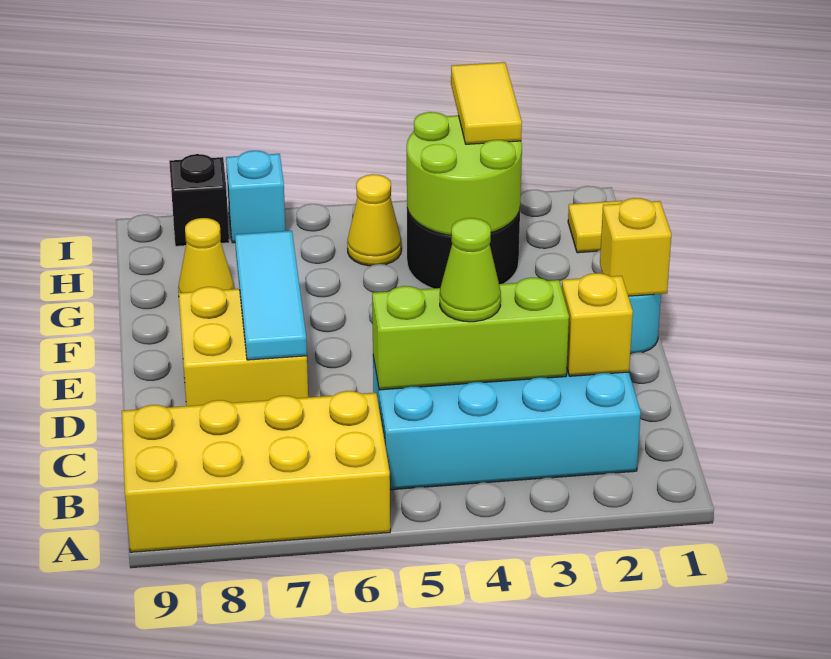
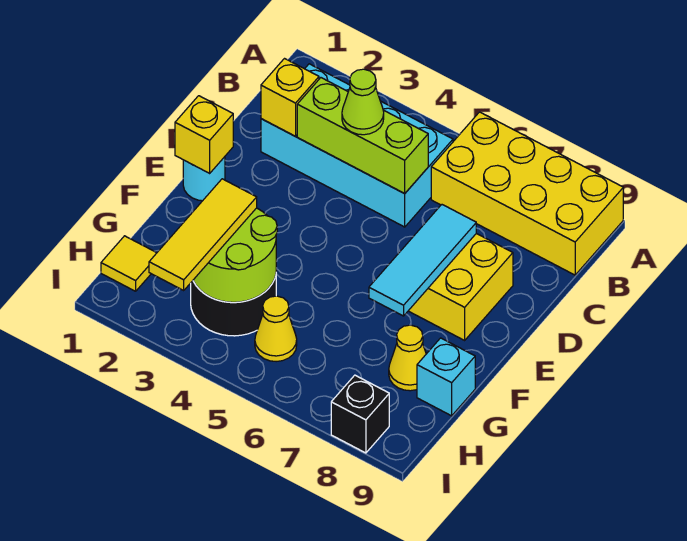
yellow tile H3:I3 level 3 -> yellow tile G3:I3 level 3
cyan brick I7 level 1 -> cyan brick G9 level 1

